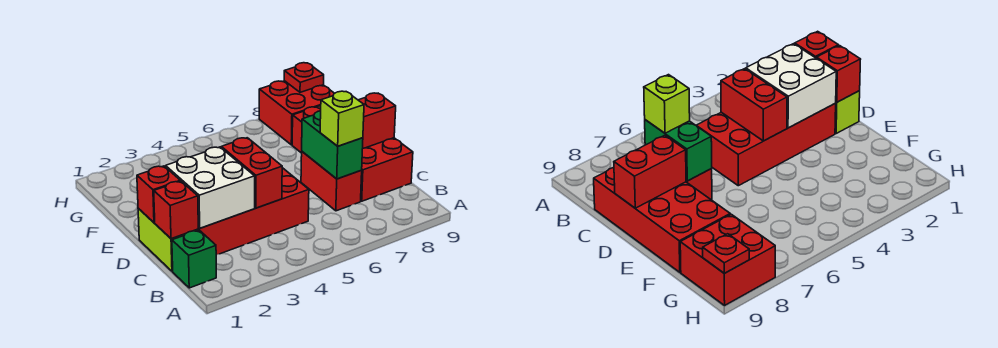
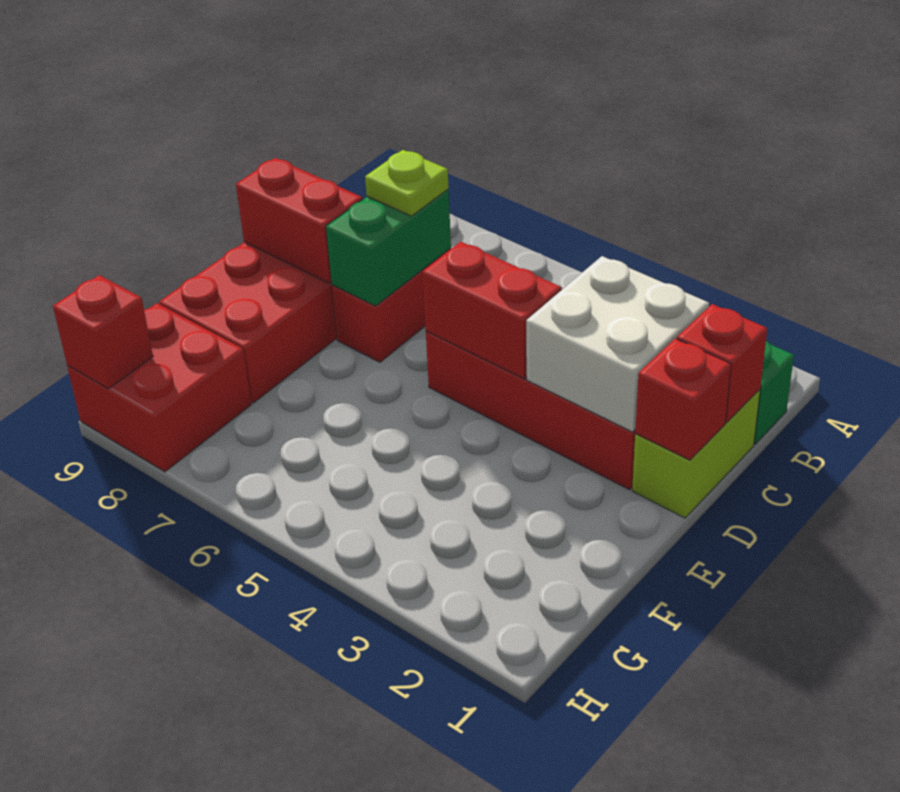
red brick C4:D4 level 2 -> red brick D4:D5 level 2
lime brick C7 level 3 -> lime plate C7 level 3
red plate H9 level 2 -> red brick H9 level 2

